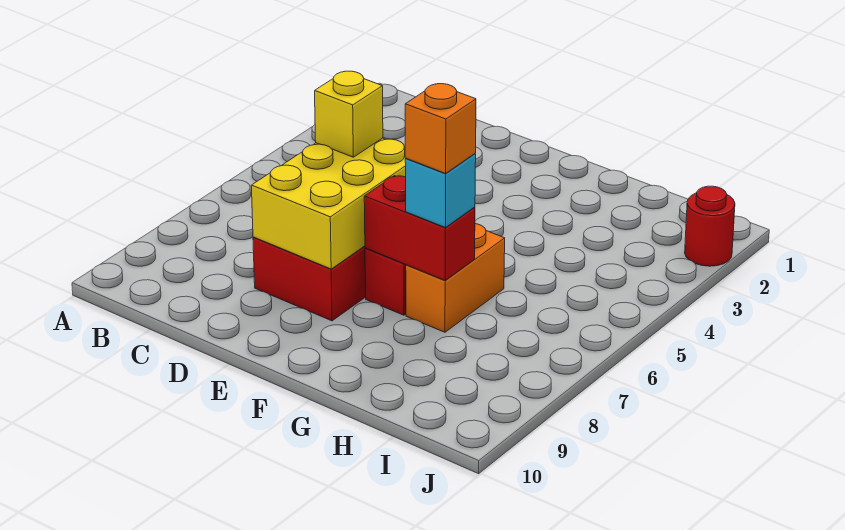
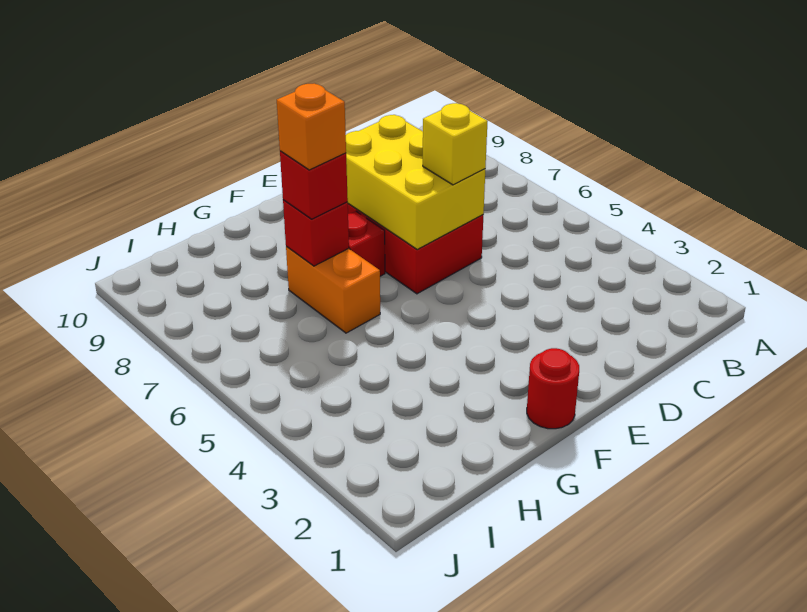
red brick F7:G7 level 2 -> red brick G7 level 2
cyan brick G7 level 3 -> red brick G7 level 3
red round brick J2 level 1 -> red round brick F1 level 1

